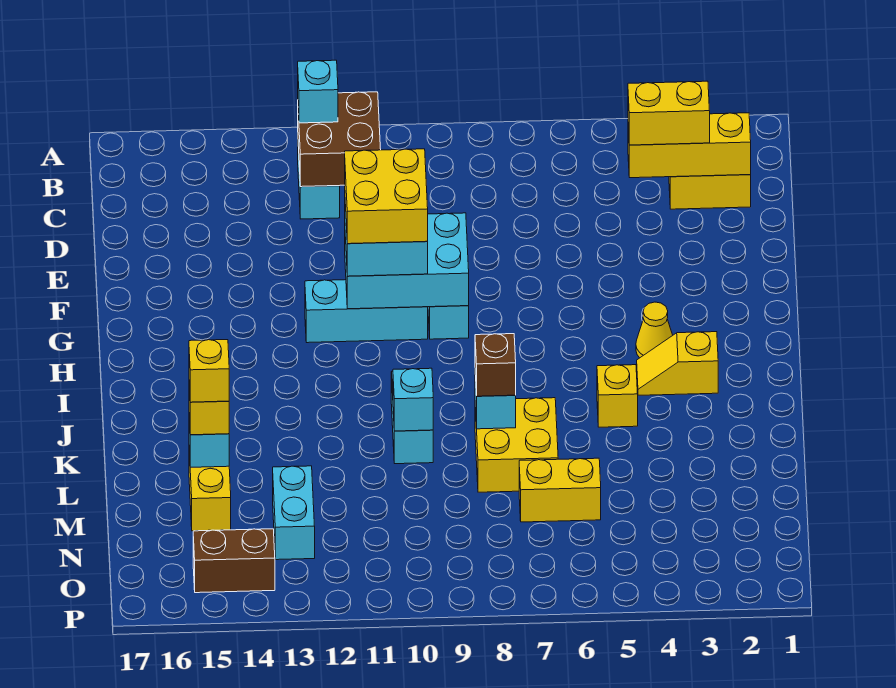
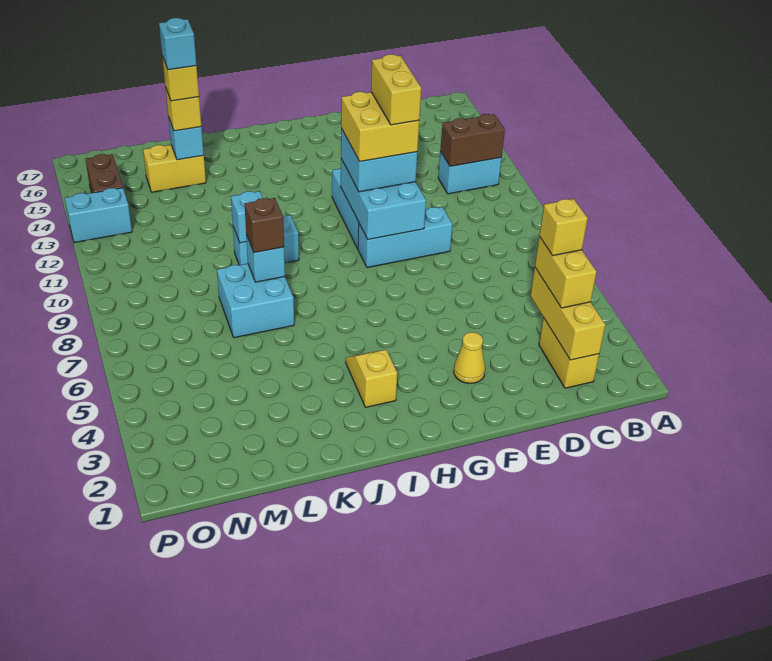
brown brick B11:C12 level 2 -> brown brick B12:C12 level 2
cyan brick B12 level 3 -> cyan brick L15 level 5
yellow cone H4 level 1 -> yellow cone F3 level 1
yellow brick J5 level 1 -> yellow brick C4 level 4
yellow brick K7:L8 level 1 -> cyan brick K7:L8 level 1
yellow brick M6:M7 level 1 -> yellow brick F10:F11 level 5
cyan brick M13:N13 level 1 -> cyan brick O13:P13 level 1

